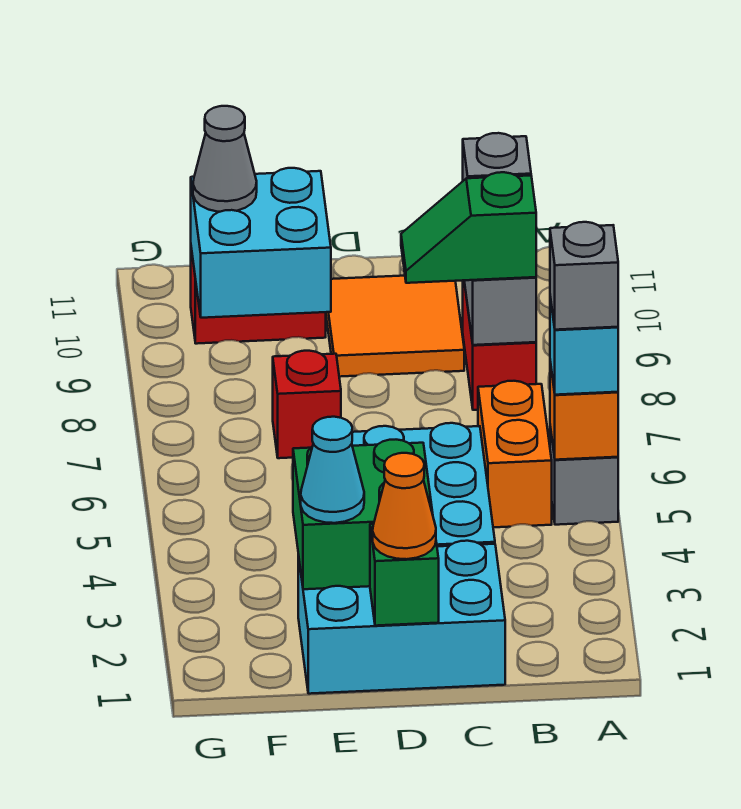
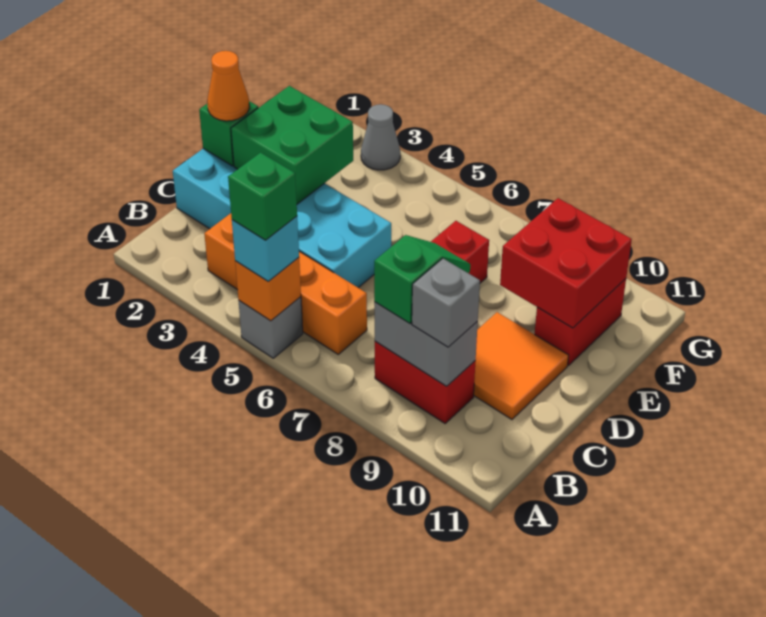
grey brick A5 level 4 -> green brick A5 level 4
orange brick B5:B6 level 1 -> orange brick B3:B6 level 1
cyan cone E2 level 3 -> none
cyan brick E9:F10 level 2 -> red brick E9:F10 level 2
grey cone F10 level 3 -> grey cone G3 level 1

